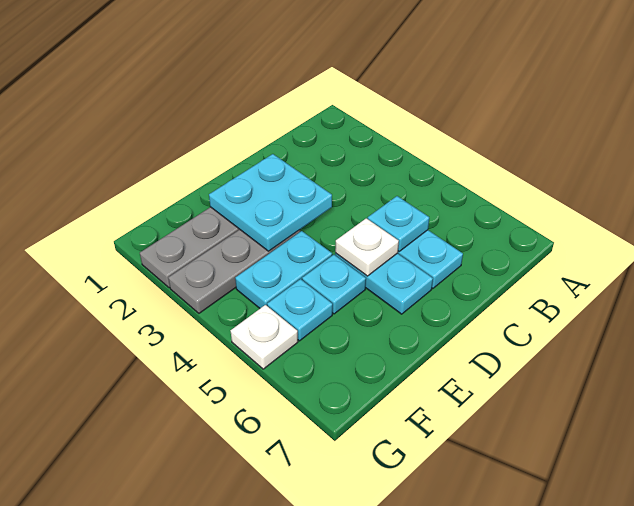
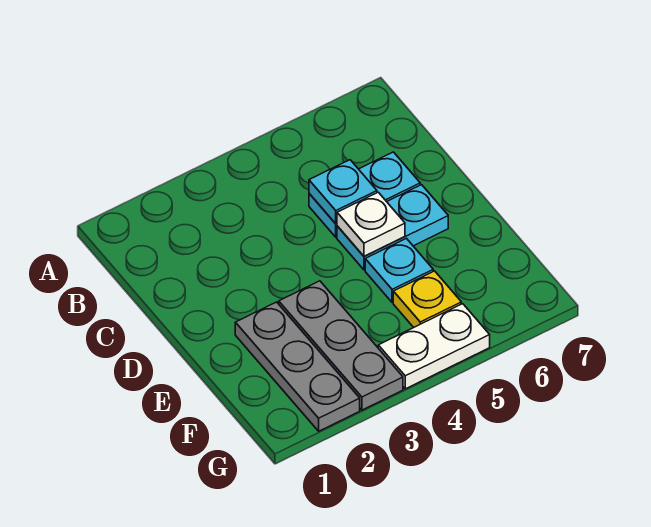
cyan plate D2:E3 level 2 -> none
cyan plate E4:F4 level 1 -> none
cyan plate F5 level 1 -> yellow plate F5 level 1
white plate G5 level 1 -> white plate G4:G5 level 1

